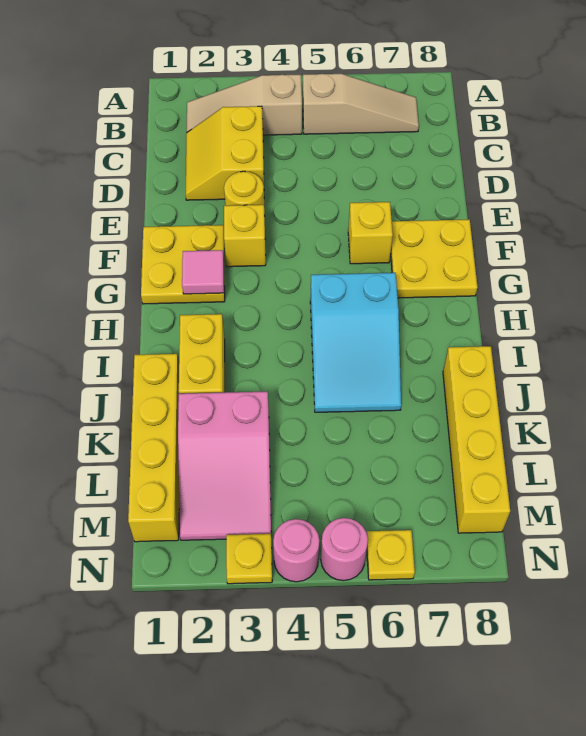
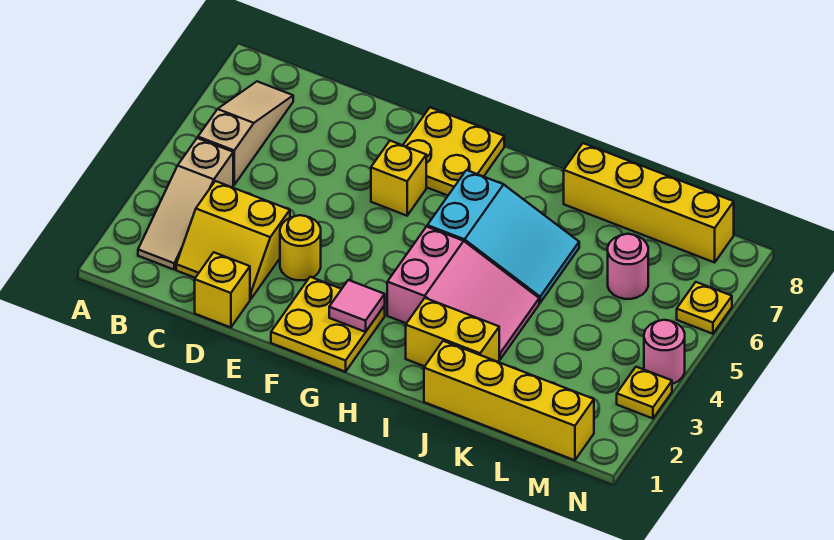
yellow brick F3 level 1 -> yellow brick D1 level 1
pink slope K2:M3 level 1 top K -> pink slope H3:J4 level 1 top H
pink round brick N5 level 1 -> pink round brick L6 level 1

